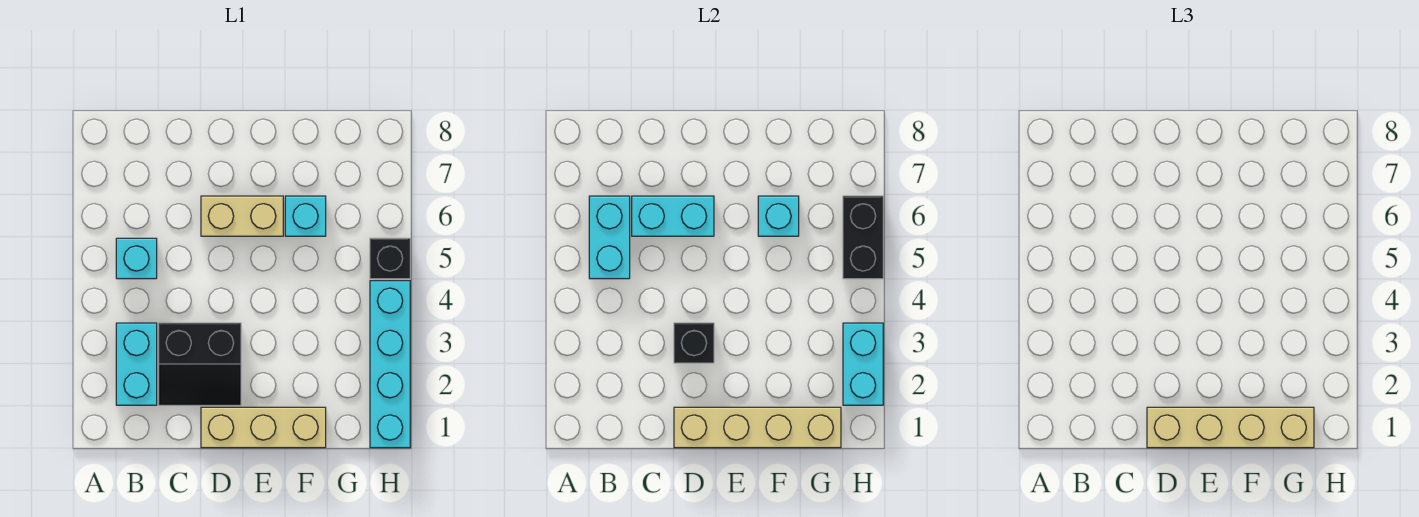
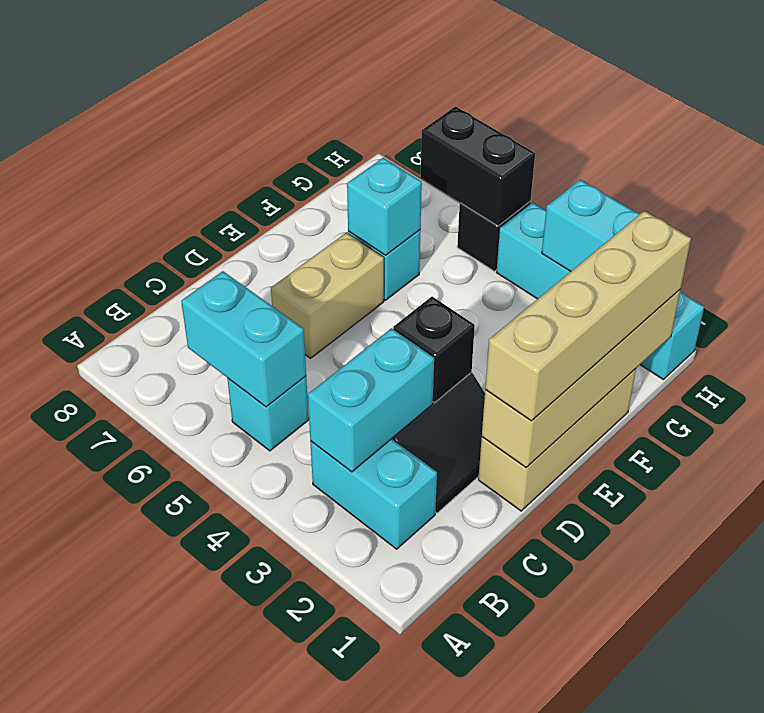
cyan brick C6:D6 level 2 -> cyan brick B3:C3 level 2

